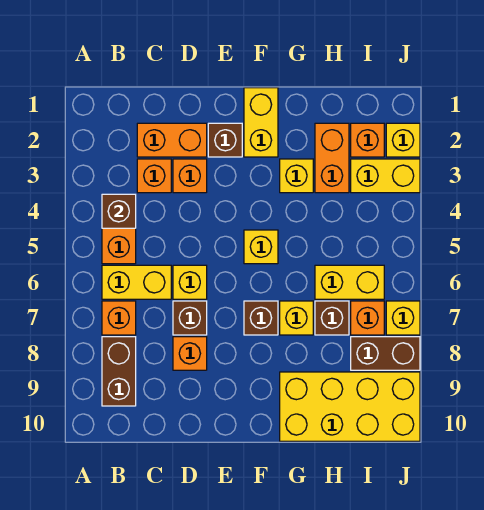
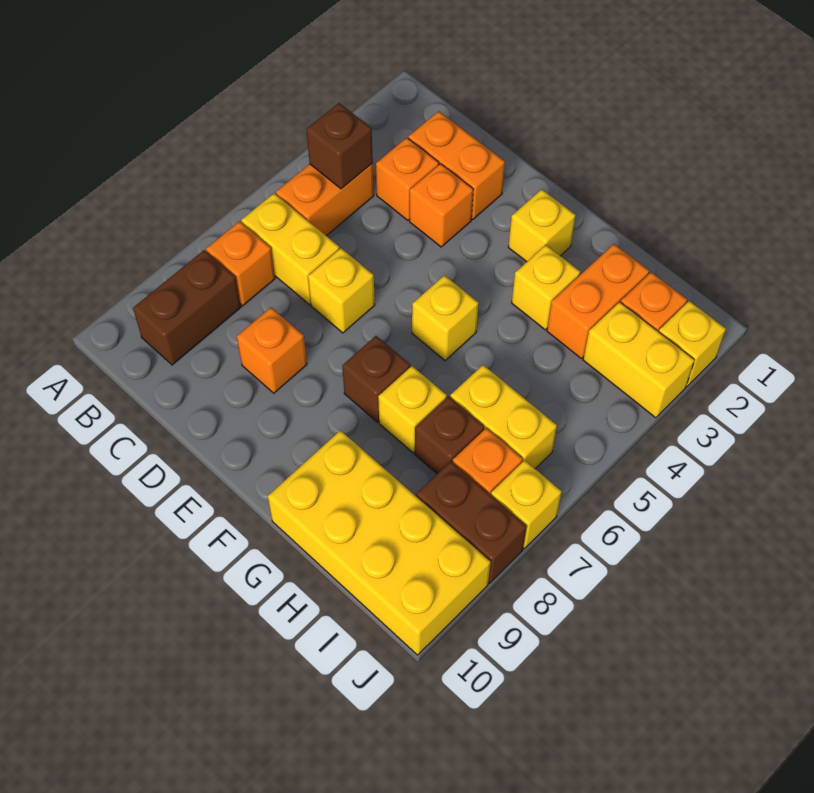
brown brick D7 level 1 -> none
brown brick E2 level 1 -> none
yellow brick F1:F2 level 1 -> yellow brick F2 level 1

